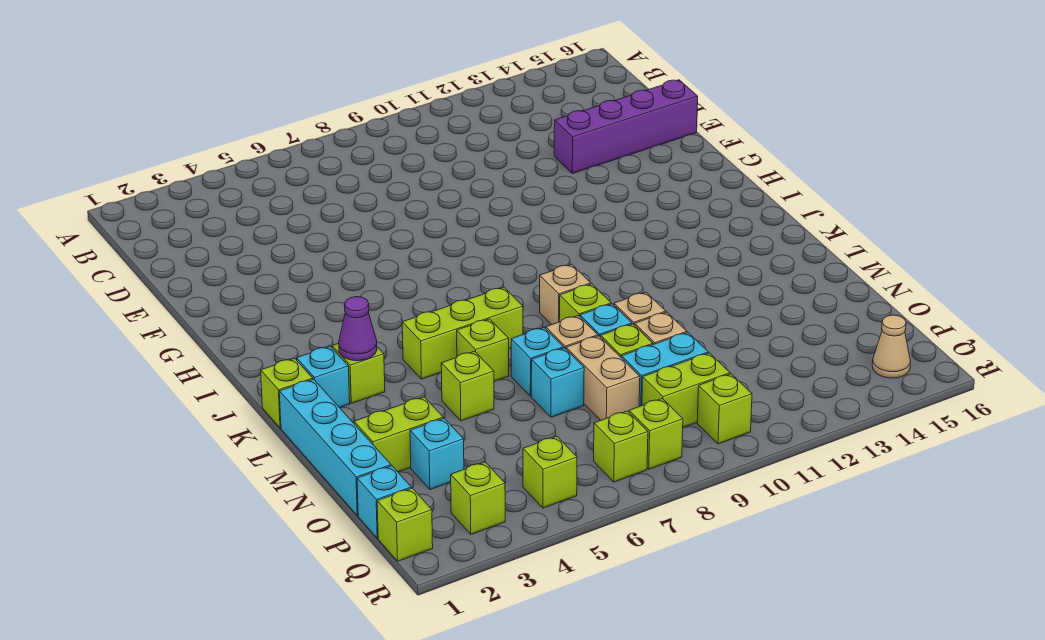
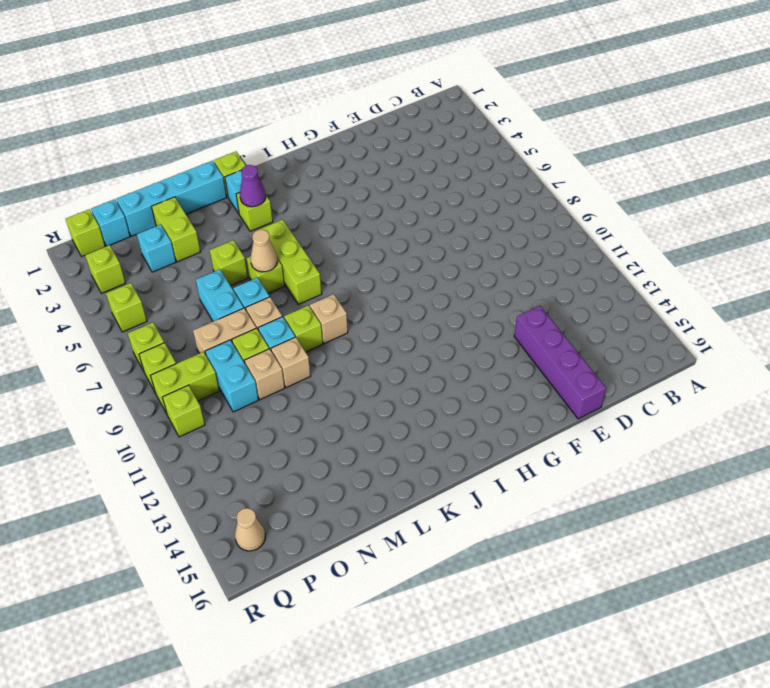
none -> tan cone L6 level 2
cyan brick N7 level 1 -> cyan brick N6:N7 level 1
lime brick P9:P10 level 1 -> lime brick P9:Q9 level 1

